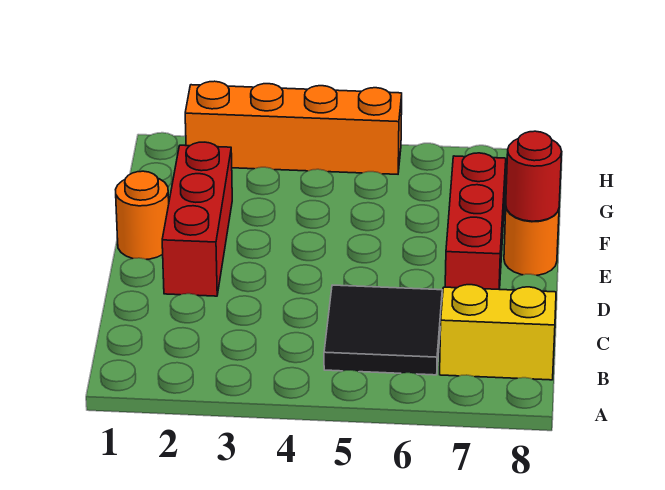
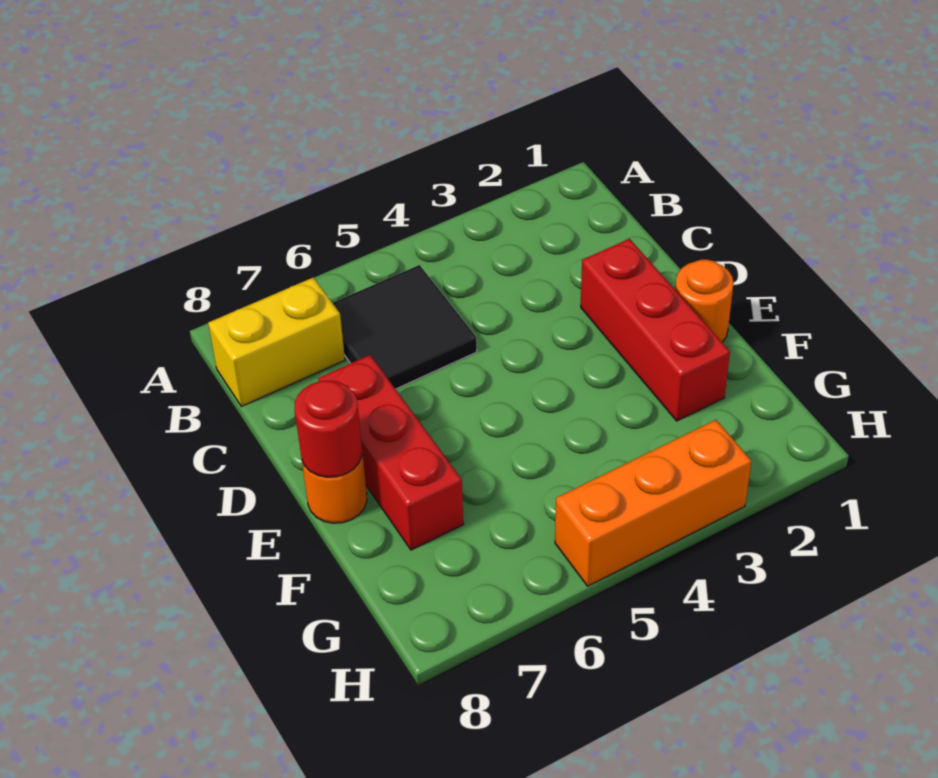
orange brick H2:H5 level 1 -> orange brick H3:H5 level 1

